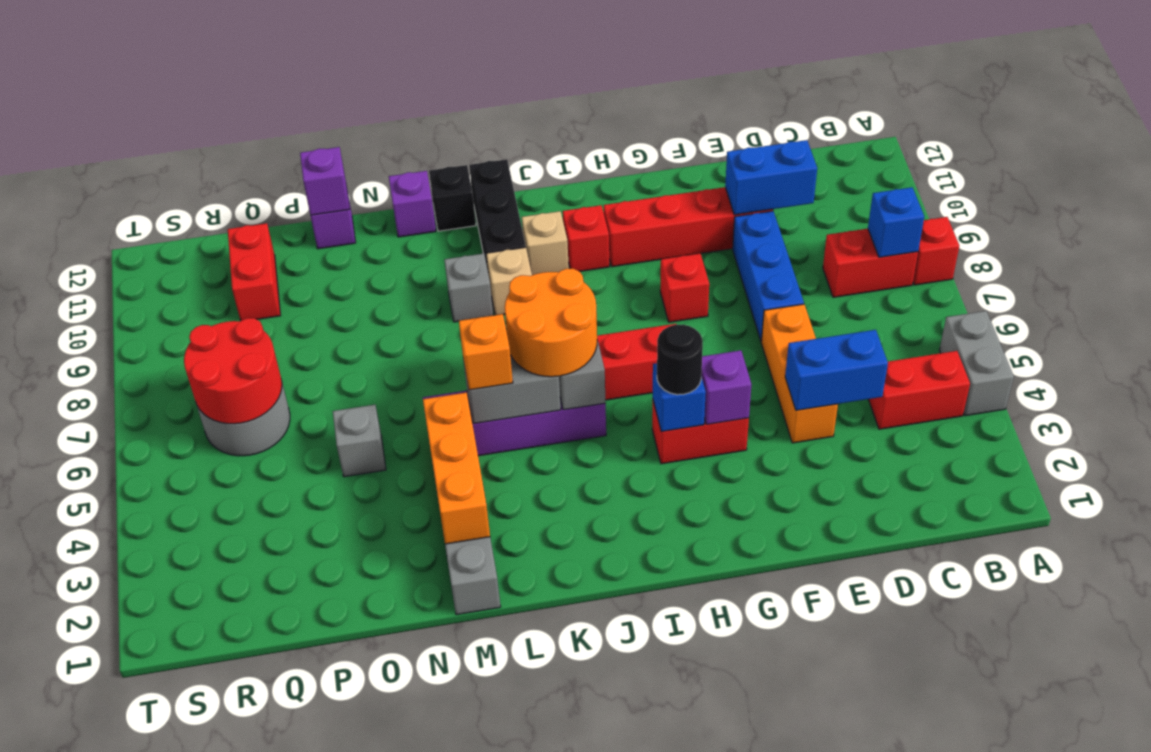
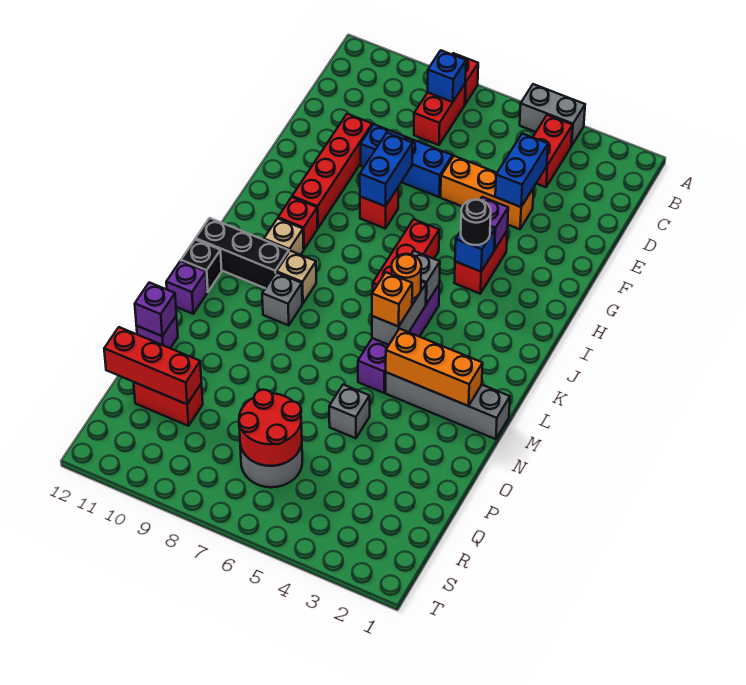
blue brick D10:E10 level 2 -> blue brick F8:G8 level 2
orange round brick J5:K6 level 3 -> orange round brick K5 level 3
none -> red brick Q10:Q12 level 2

